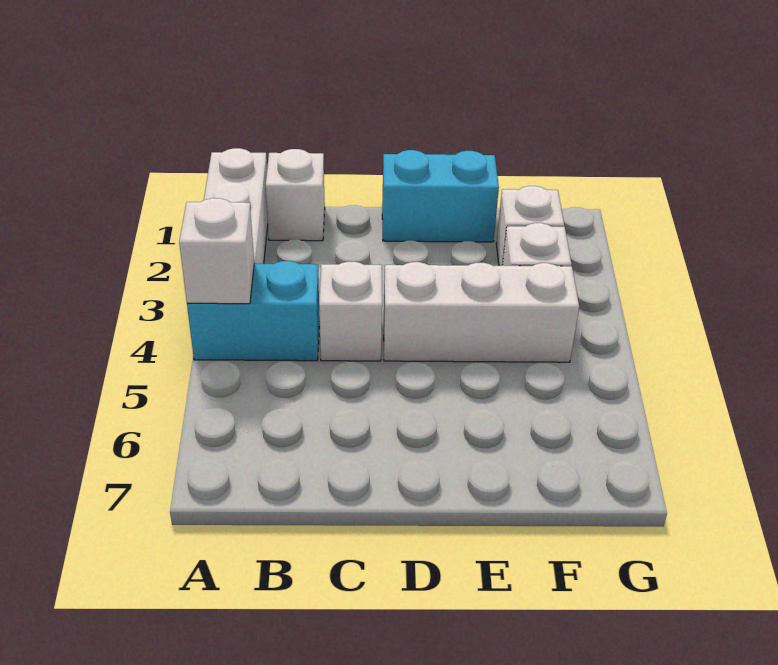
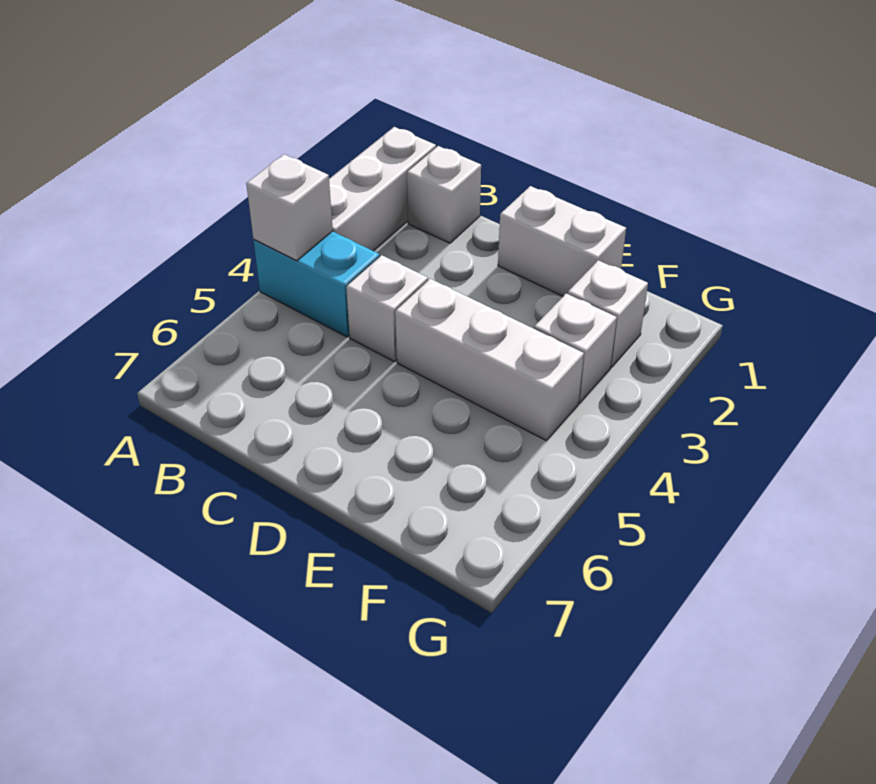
cyan brick D1:E1 level 1 -> white brick D1:E1 level 1

